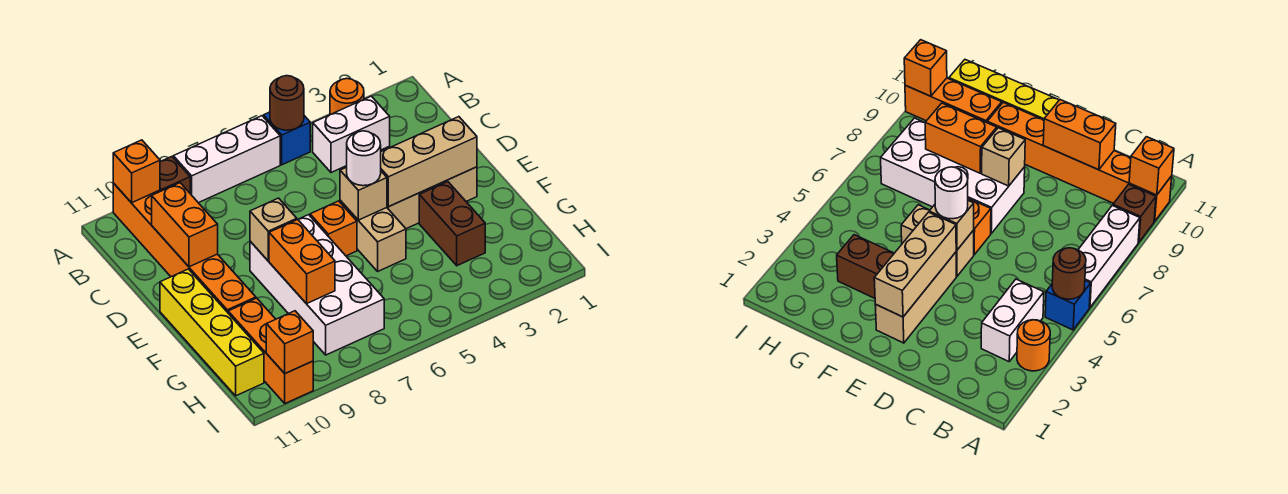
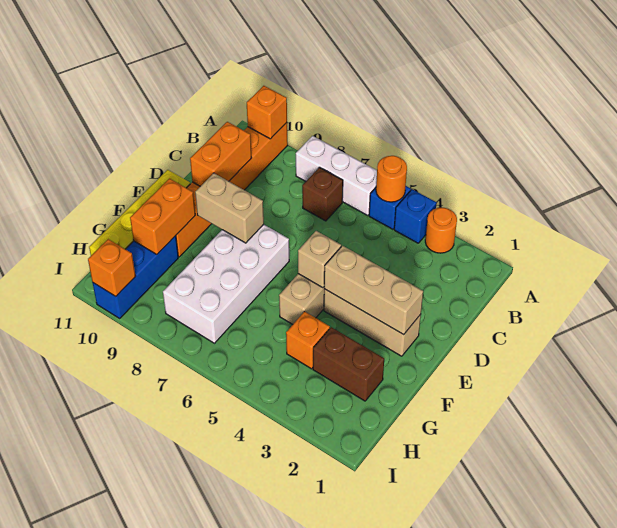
none -> blue brick A4 level 1
brown round brick A5 level 2 -> orange round brick A5 level 2
brown brick A9 level 1 -> brown brick B7 level 1
white brick B3:B4 level 1 -> none
white round brick E5 level 3 -> none
orange brick E6 level 1 -> orange brick G4 level 1
tan brick E8 level 2 -> tan brick E8:E9 level 2
brown brick F3:G3 level 1 -> brown brick G2:G3 level 1
orange brick F8:G8 level 2 -> orange brick F10:G10 level 2
orange brick G10:I10 level 1 -> blue brick G10:I10 level 1

